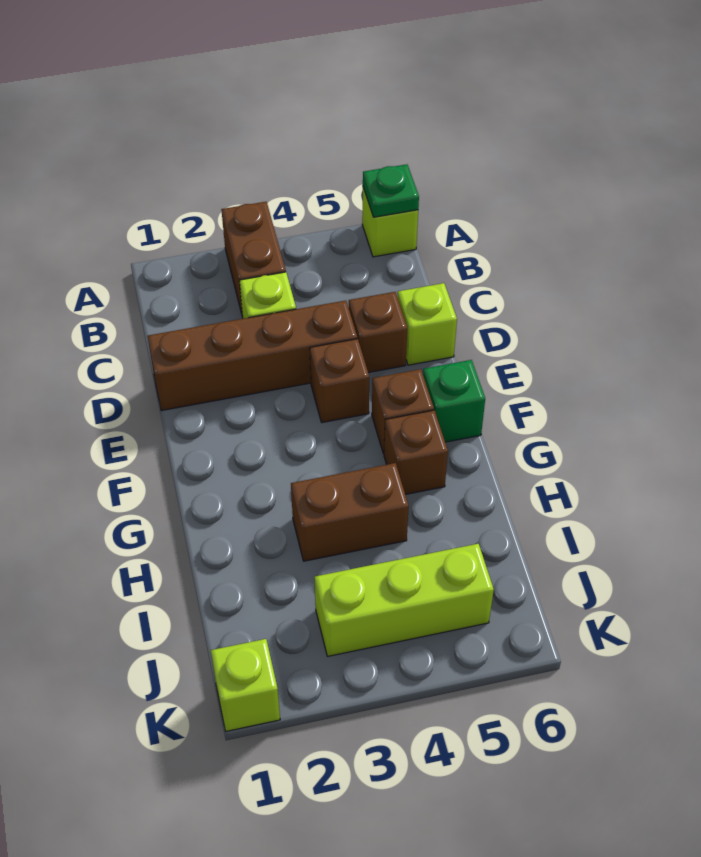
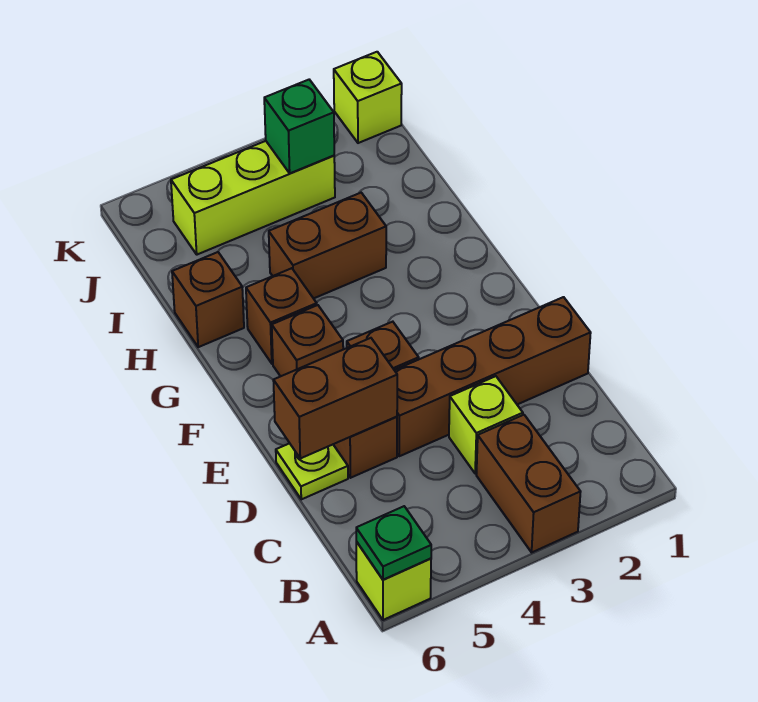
none -> brown brick D5:D6 level 2
lime brick D6 level 1 -> lime plate D6 level 1
green brick F6 level 1 -> green brick J3 level 2
none -> brown brick H6 level 1

